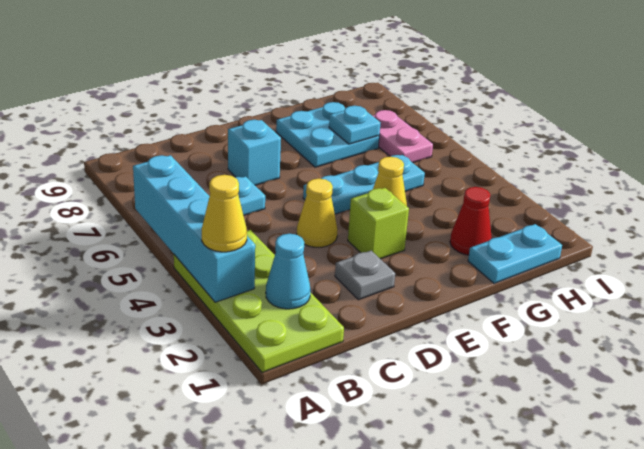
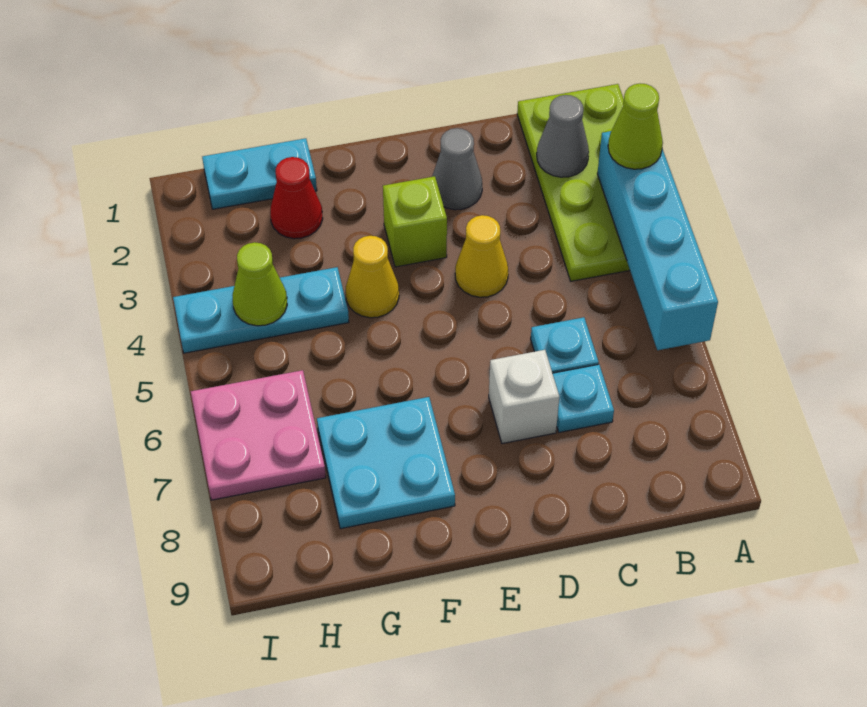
yellow cone A3 level 3 -> lime cone A3 level 3
cyan cone B2 level 2 -> grey cone B2 level 2
grey plate D2 level 1 -> grey cone D2 level 1
cyan brick D7 level 1 -> white brick D7 level 1
cyan plate E5:G5 level 1 -> cyan plate G4:I4 level 1
cyan plate G7 level 2 -> cyan plate C7 level 1
none -> lime cone H4 level 2
pink plate H6:H7 level 1 -> pink plate H6:I7 level 1

